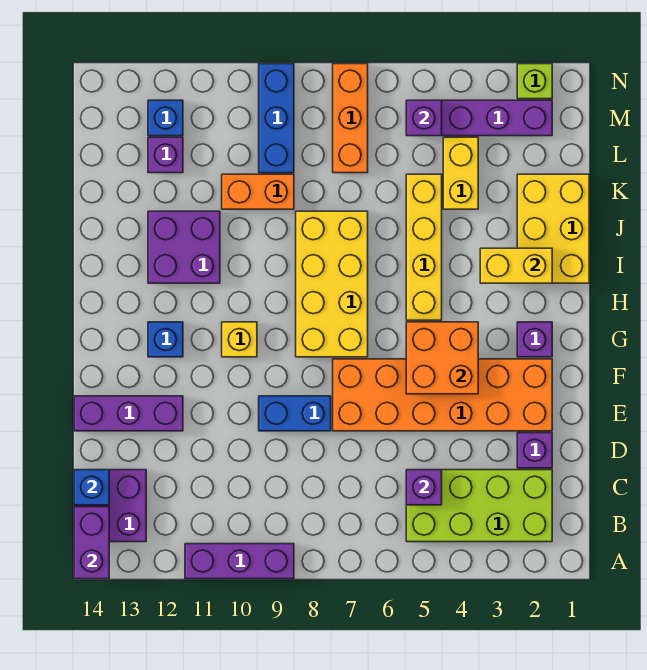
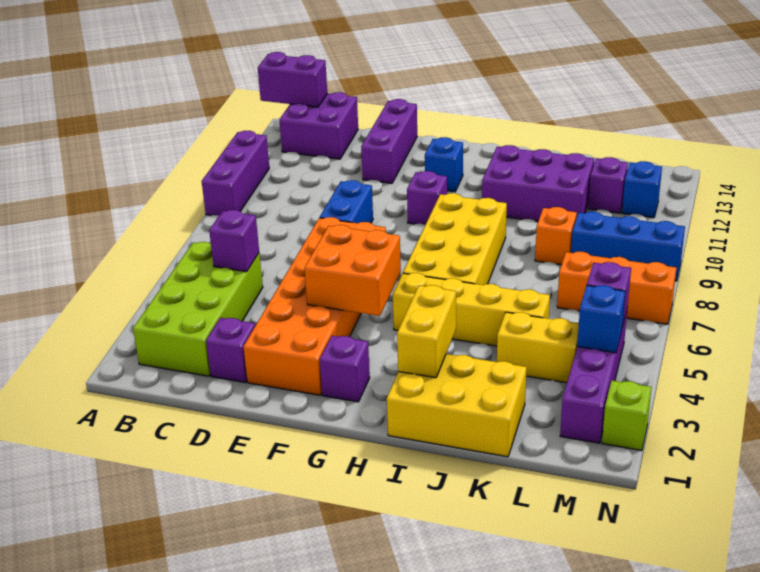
blue brick C14 level 2 -> blue brick M4 level 2
yellow brick G7:J8 level 1 -> yellow brick H6:I9 level 1
yellow brick G10 level 1 -> purple brick G10 level 1
purple brick I11:J12 level 1 -> purple brick I11:K12 level 1
orange brick K9:K10 level 1 -> orange brick K9 level 1

